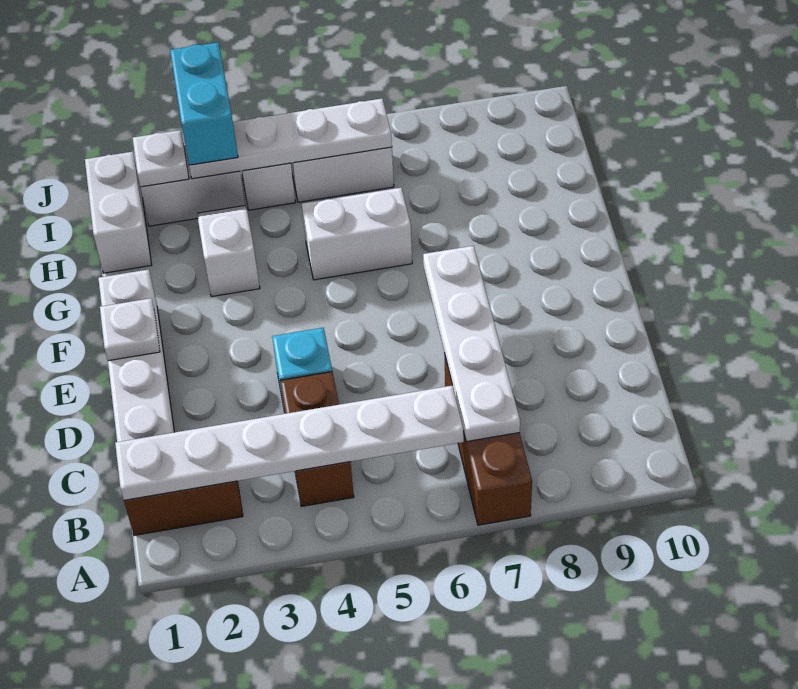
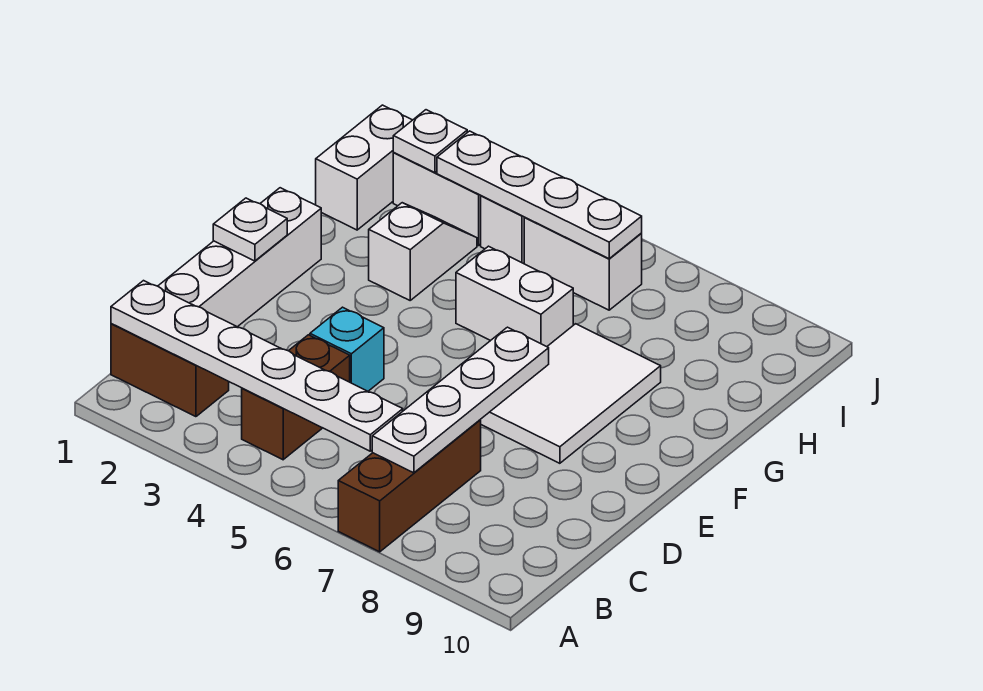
none -> white tile E7:G8 level 1
cyan brick I3:J3 level 3 -> none

